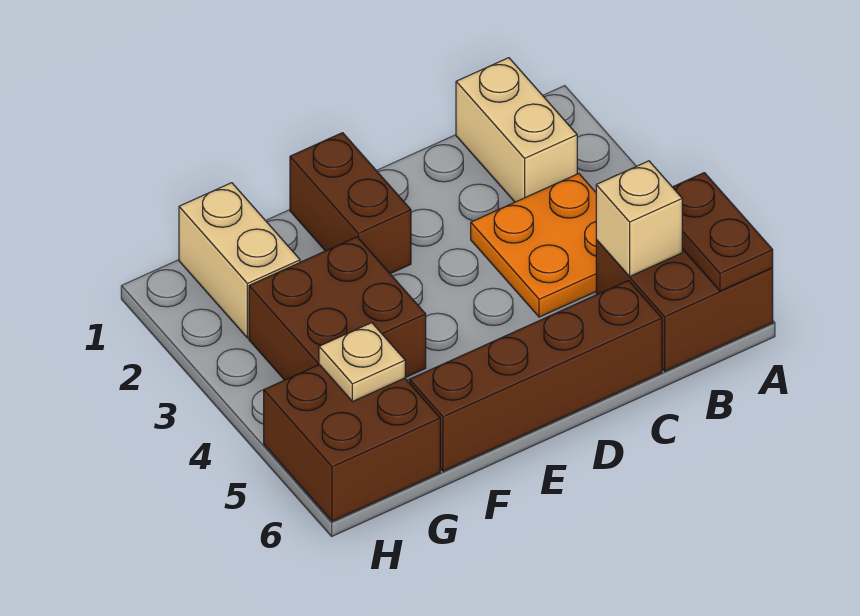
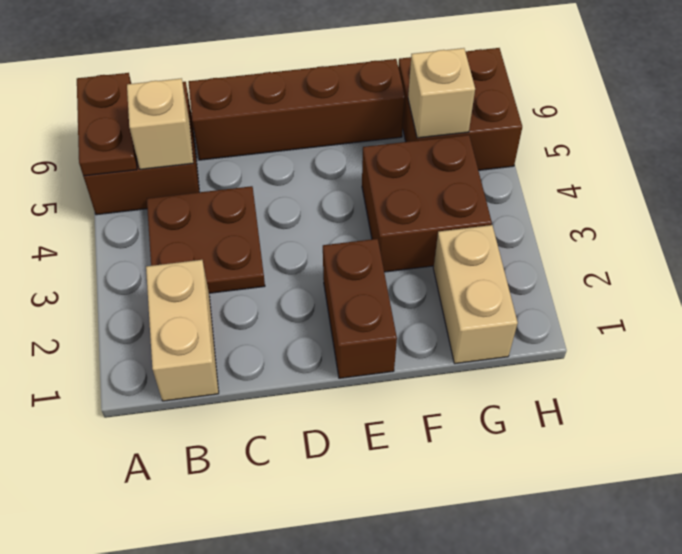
orange plate B3:C4 level 1 -> brown plate B3:C4 level 1
tan plate G5 level 2 -> tan brick G5 level 2

